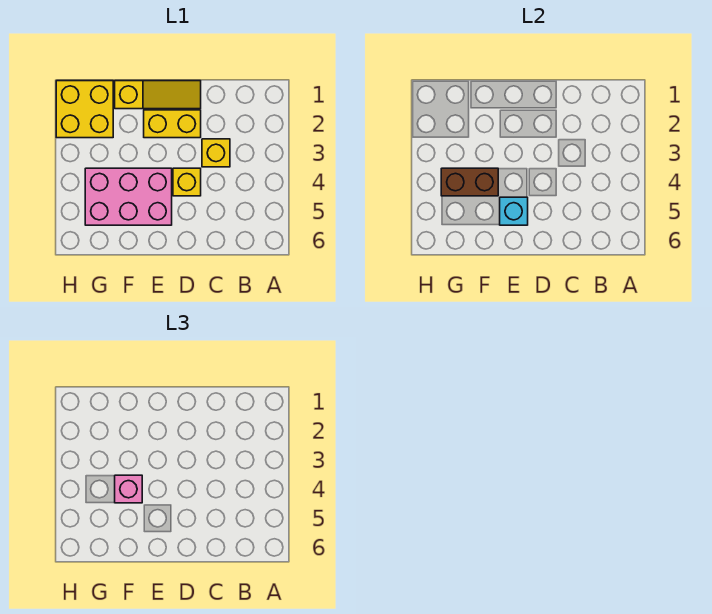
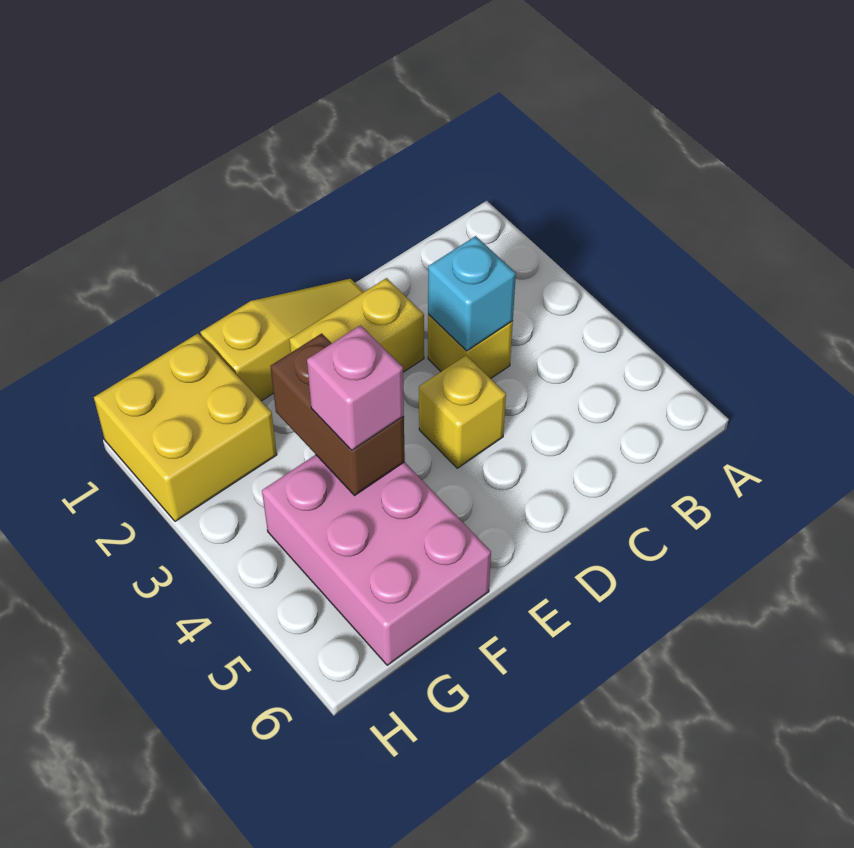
pink brick E4:G5 level 1 -> pink brick F4:G6 level 1
cyan brick E5 level 2 -> cyan brick C3 level 2
brown brick F4:G4 level 2 -> brown brick F3:F4 level 2

